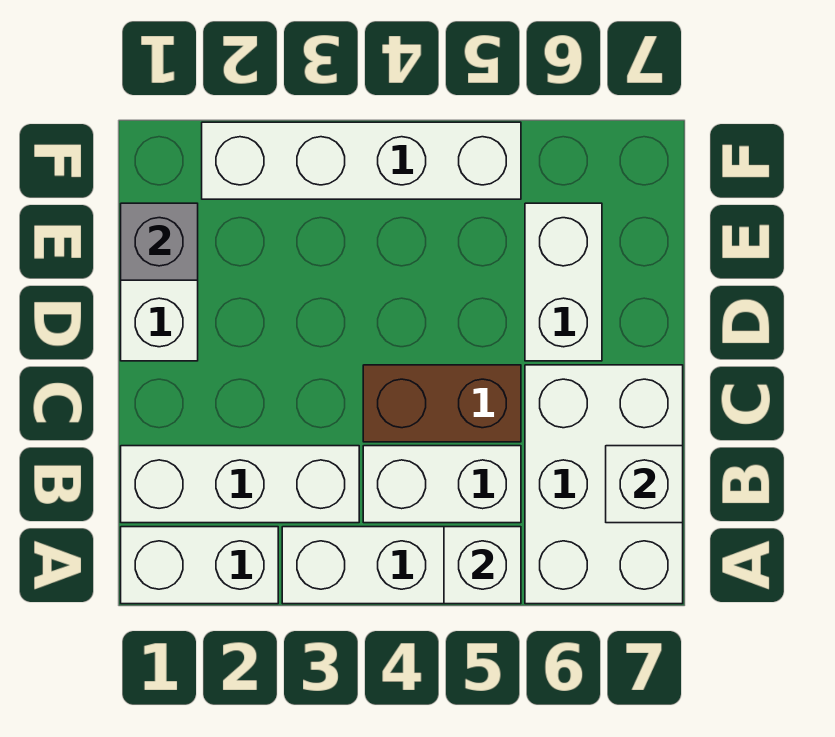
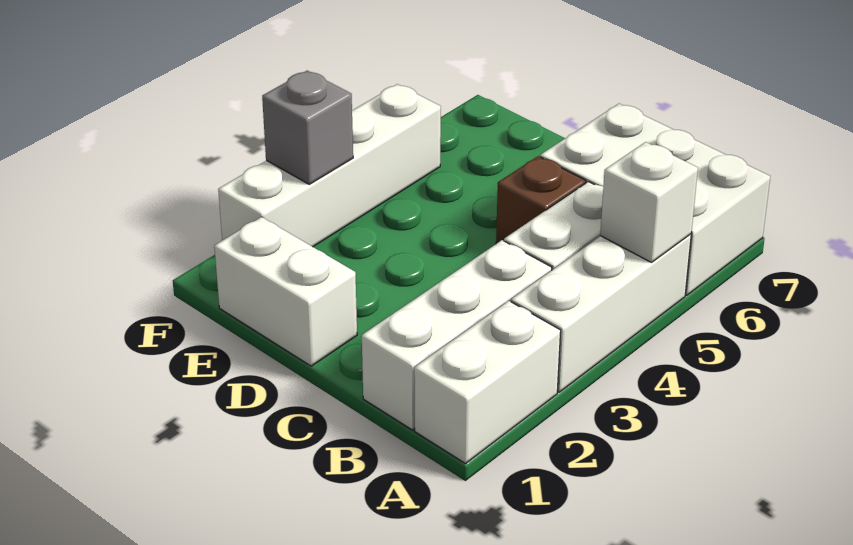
white brick B7 level 2 -> none
brown brick C4:C5 level 1 -> brown brick C5 level 1
white brick D6:E6 level 1 -> none
grey brick E1 level 2 -> grey brick F3 level 2

